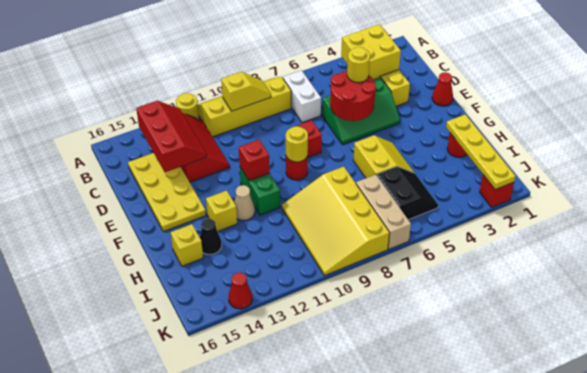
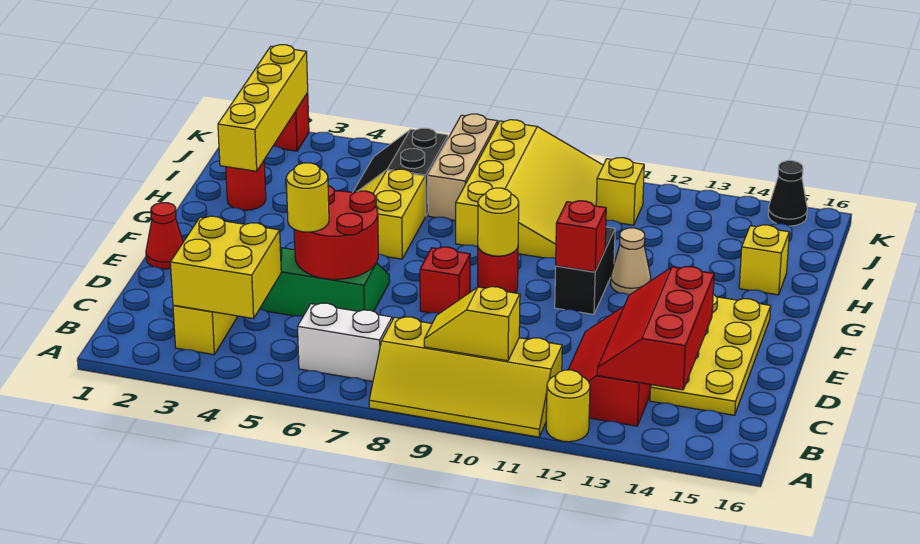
white brick B7:C7 level 1 -> white brick B6:B7 level 1
green brick F11:G11 level 1 -> black brick F11:G11 level 1
yellow brick G13 level 1 -> yellow brick J11 level 1
yellow plate H2:K2 level 2 -> yellow brick H2:K2 level 2
black cone H14 level 1 -> black cone K15 level 1
red cone K14 level 1 -> none

